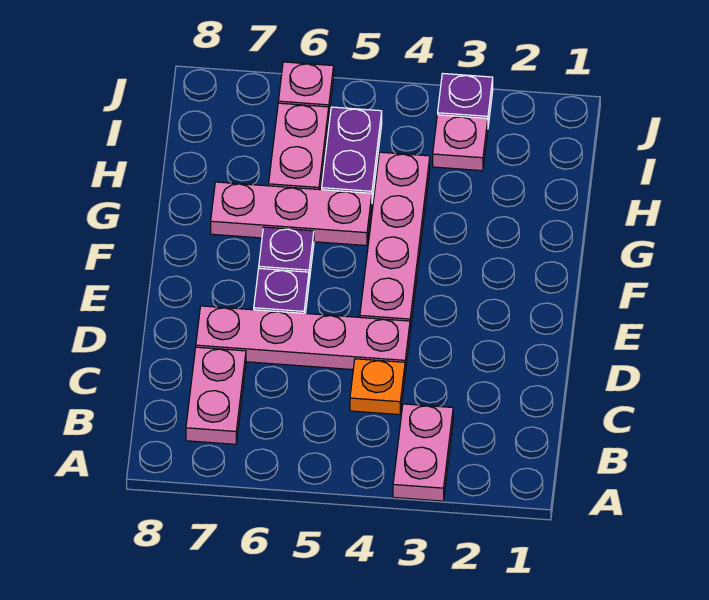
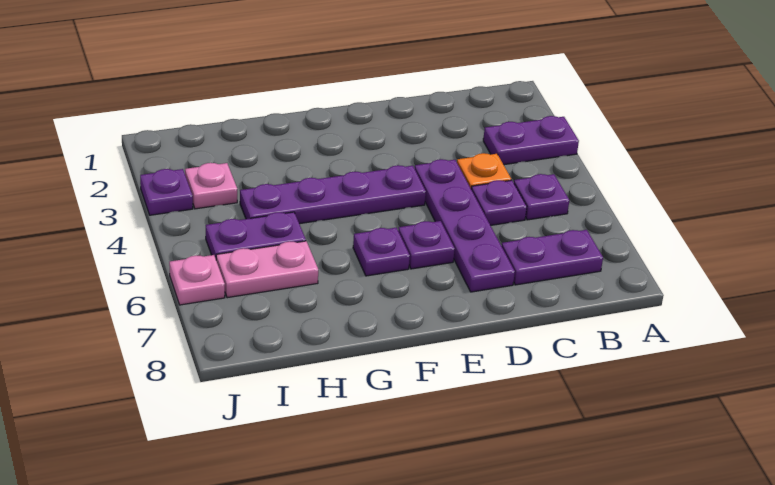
pink plate A3:B3 level 1 -> purple plate A3:B3 level 1
none -> purple plate B5 level 1
pink plate B7:C7 level 1 -> purple plate B7:C7 level 1
none -> purple plate C5 level 1
pink plate D4:D7 level 1 -> purple plate D4:D7 level 1
pink plate E4:H4 level 1 -> purple plate E4:H4 level 1
pink plate G5:G7 level 1 -> none

